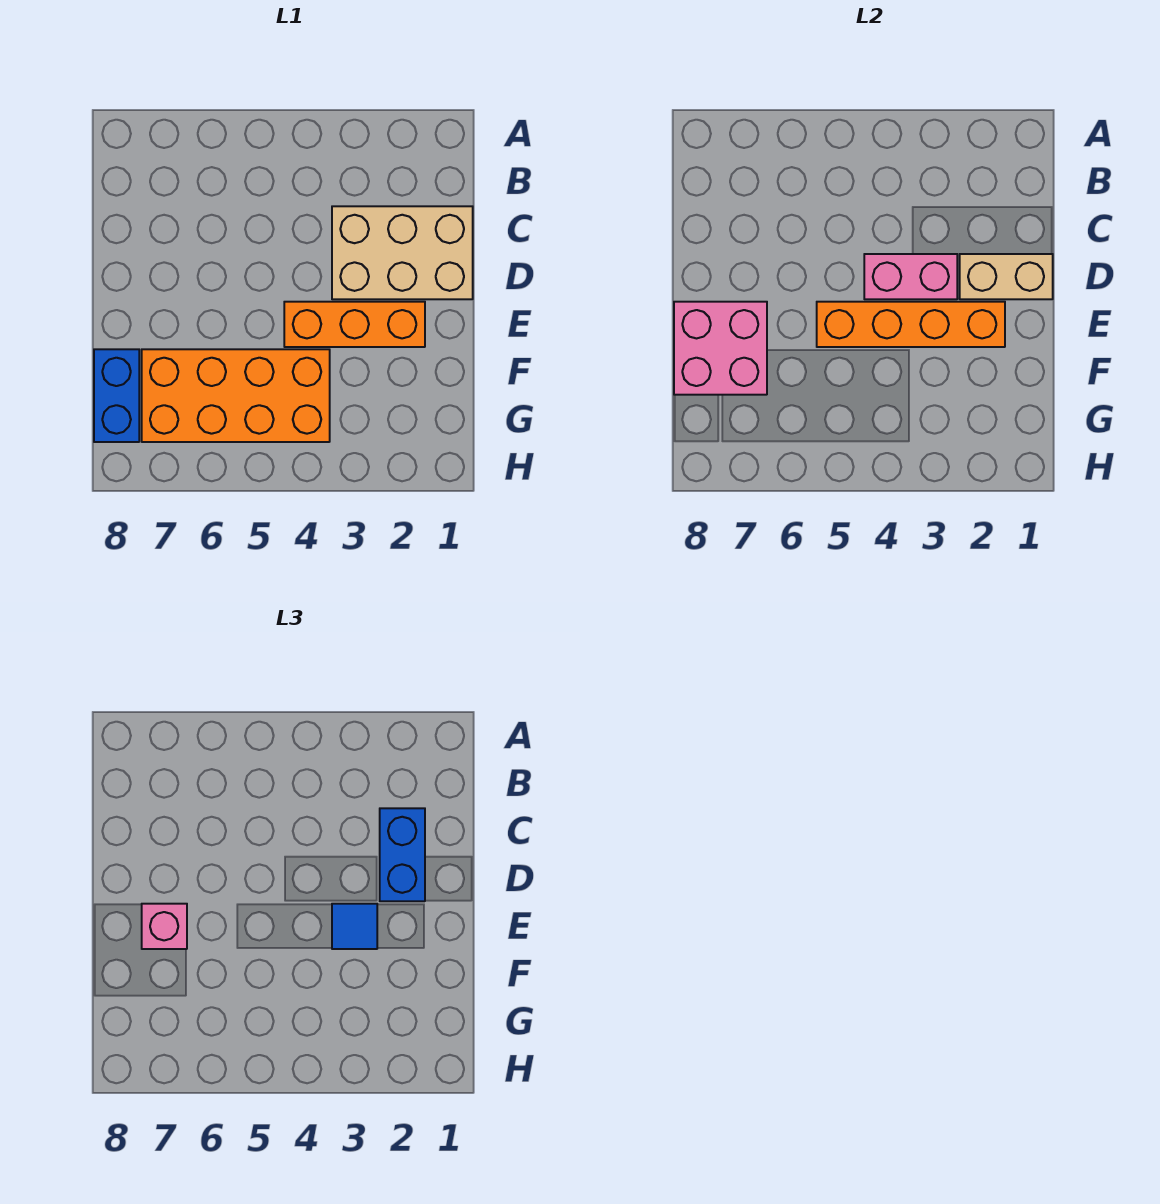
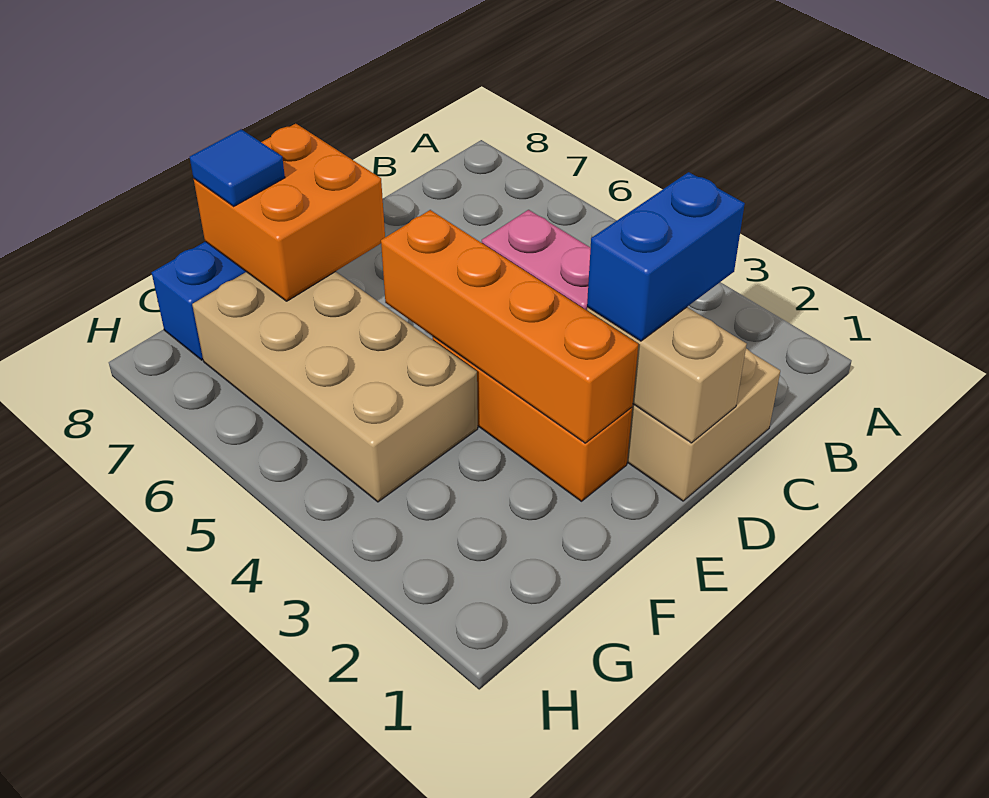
blue tile E3 level 3 -> blue tile F8 level 3
pink brick E7:F8 level 2 -> orange brick E7:F8 level 2
pink brick E7 level 3 -> none
orange brick F4:G7 level 1 -> tan brick F4:G7 level 1

